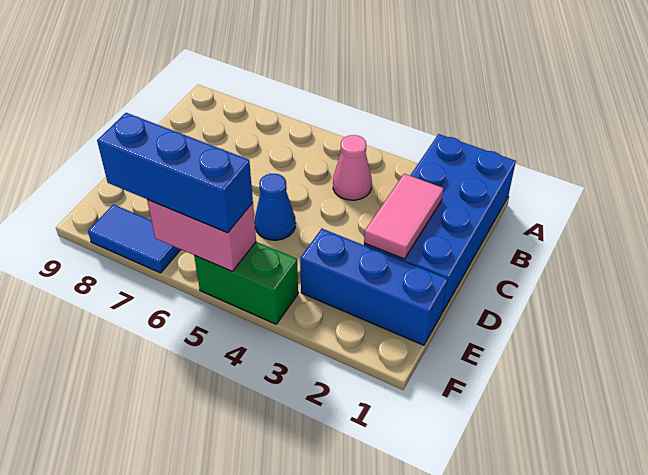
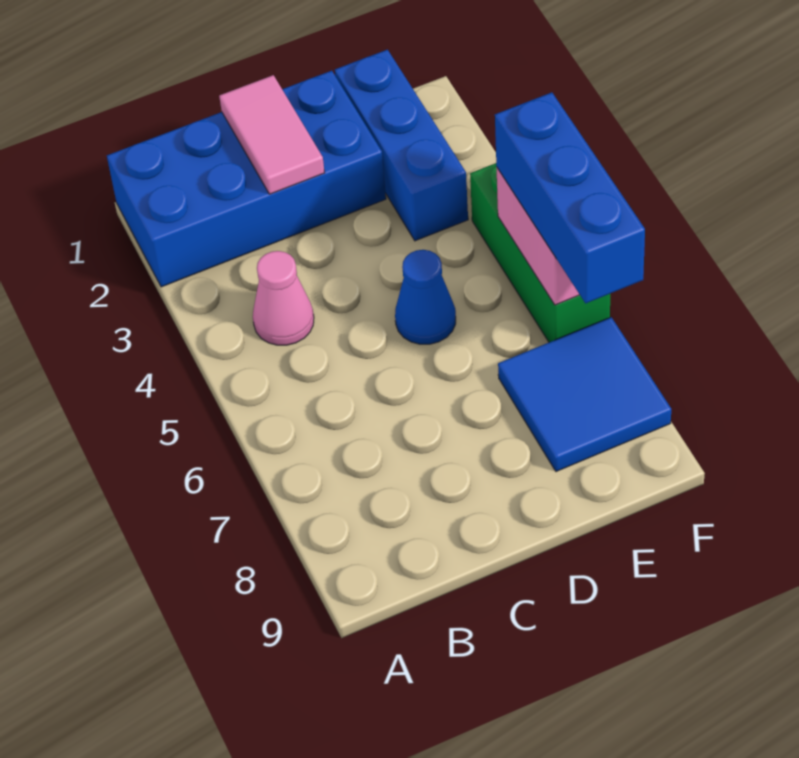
pink tile C2:D2 level 2 -> pink tile C1:C2 level 2
green brick F4:F5 level 1 -> green brick F4:F6 level 1
blue tile F7:F8 level 1 -> blue tile E7:F8 level 1

